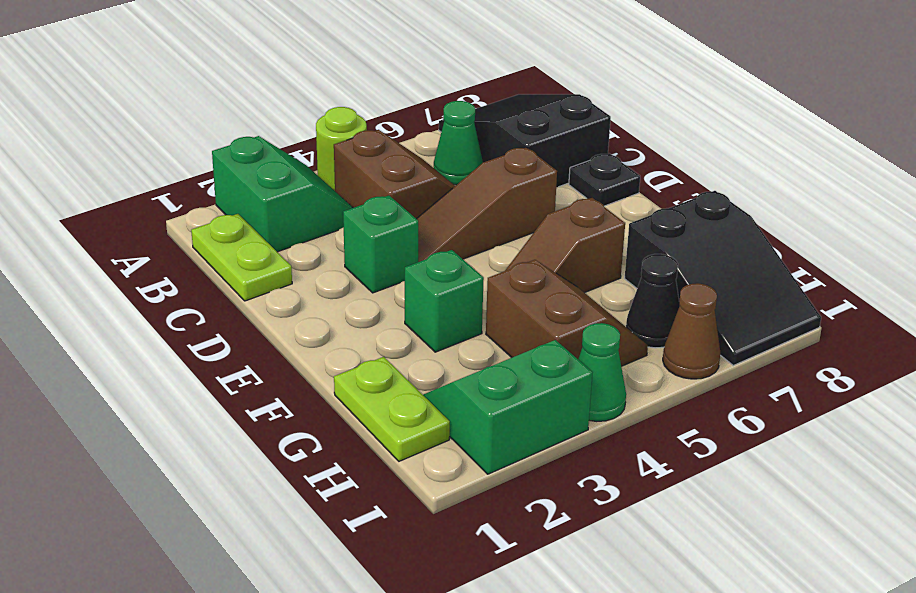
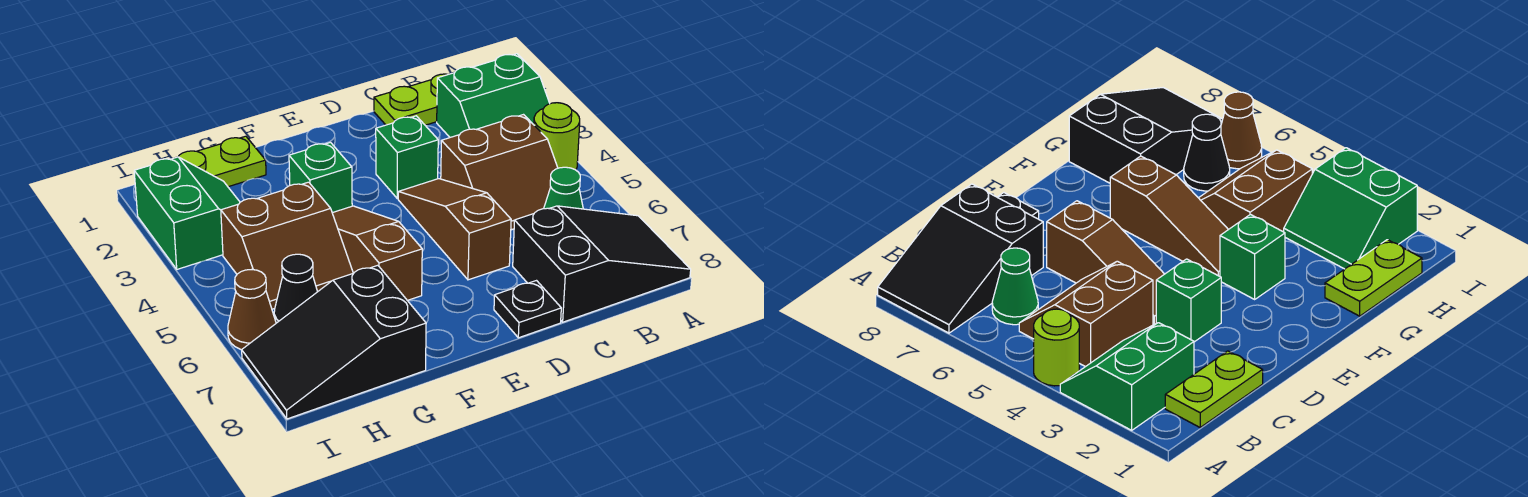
brown slope F5:F6 level 1 top 6 -> brown slope F4:F6 level 1 top 6
green cone I4 level 1 -> none

